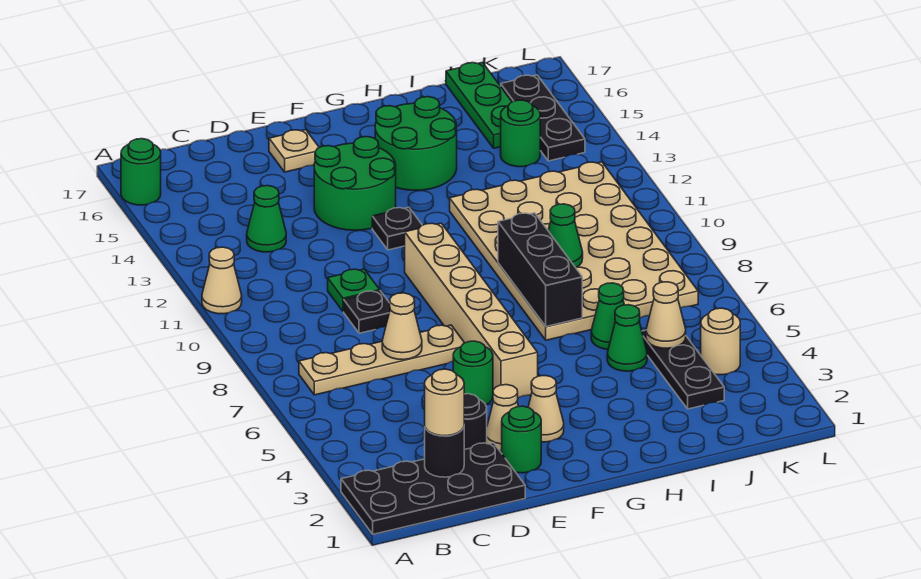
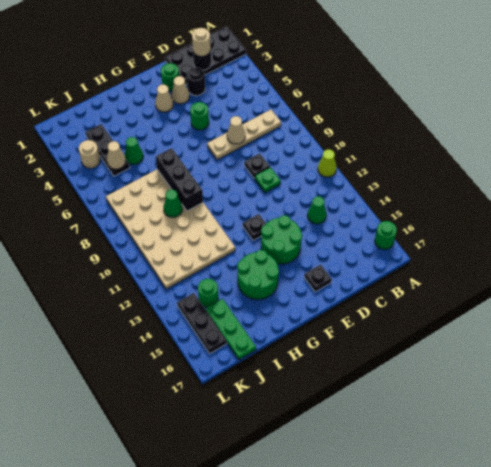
tan cone A11 level 1 -> lime cone A11 level 1
tan plate E16 level 1 -> black plate E16 level 1
tan brick F5:F10 level 1 -> none
green cone I6 level 1 -> none

